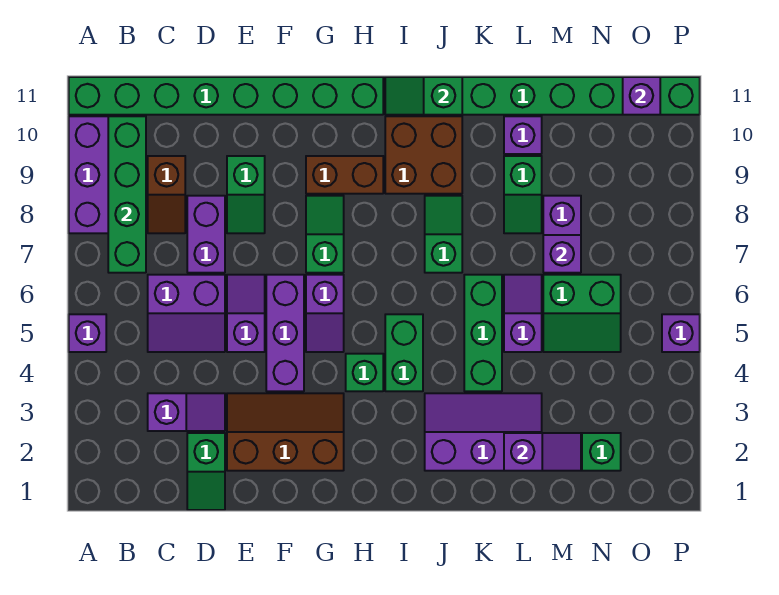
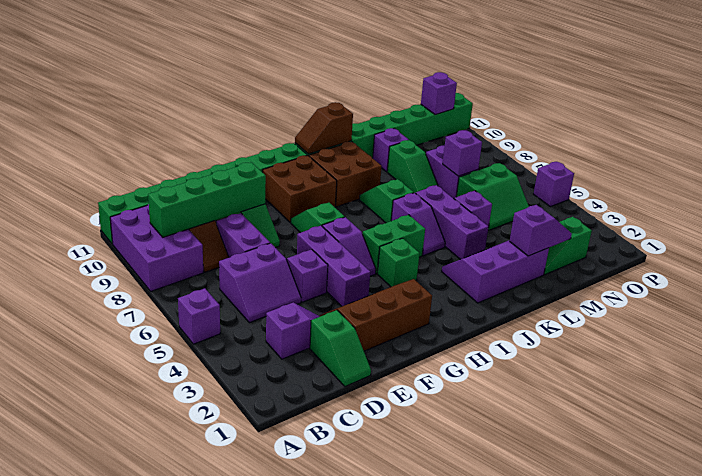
green brick B7:B10 level 2 -> green brick B9:E9 level 2
brown brick G9:H9 level 1 -> brown brick G9:H10 level 1
green brick I4:I5 level 1 -> green brick H5:I5 level 1
green slope I11:J11 level 2 top J -> brown slope I11:J11 level 2 top J
none -> purple slope J5:J6 level 1 top 6
green brick K4:K6 level 1 -> purple brick K4:K6 level 1

